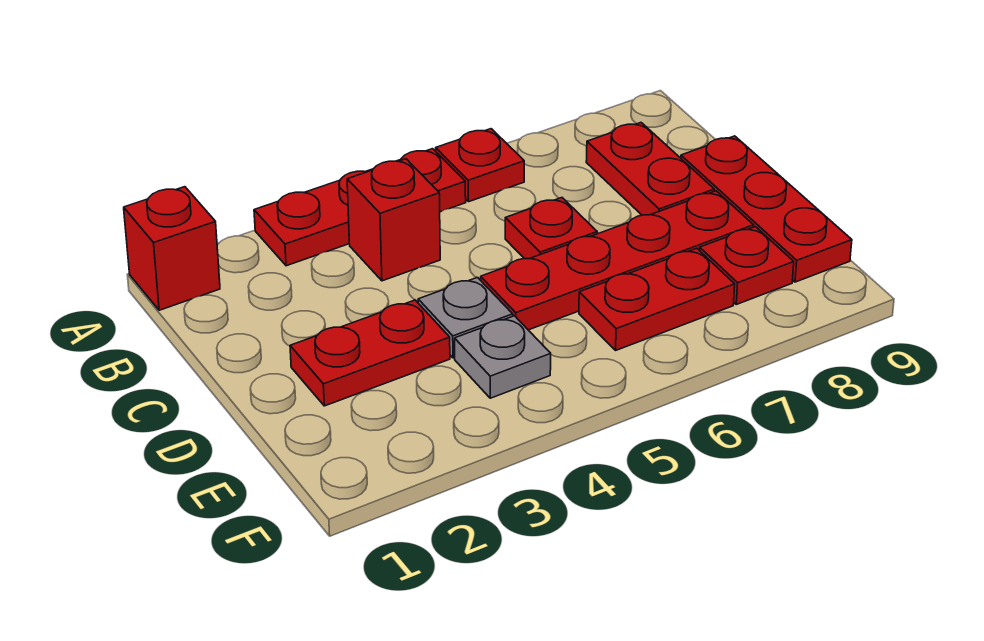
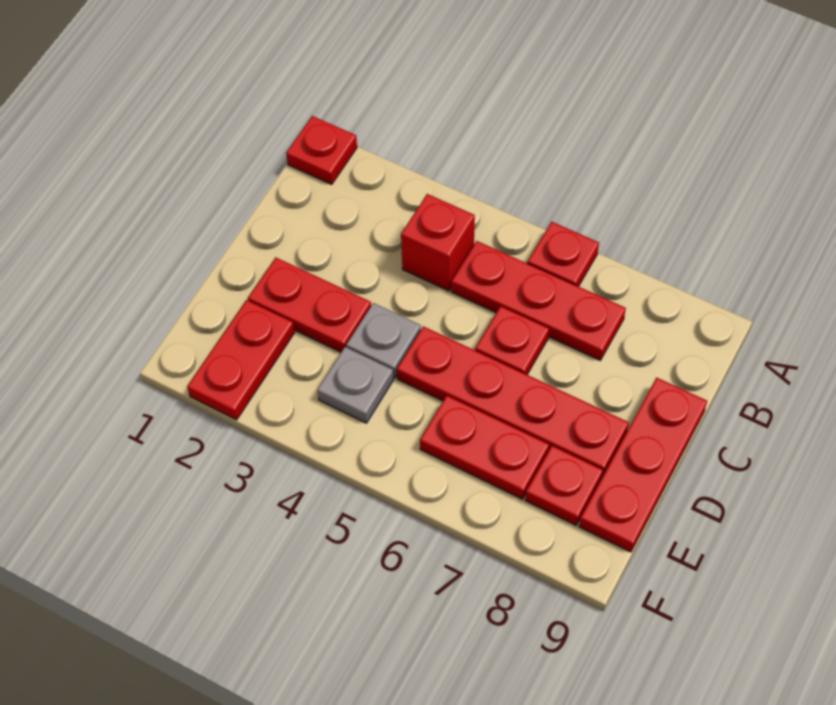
red brick A1 level 1 -> red plate A1 level 1
red plate A3:A5 level 1 -> red plate B5:B7 level 1
red plate B8:C8 level 1 -> red plate E2:F2 level 1

